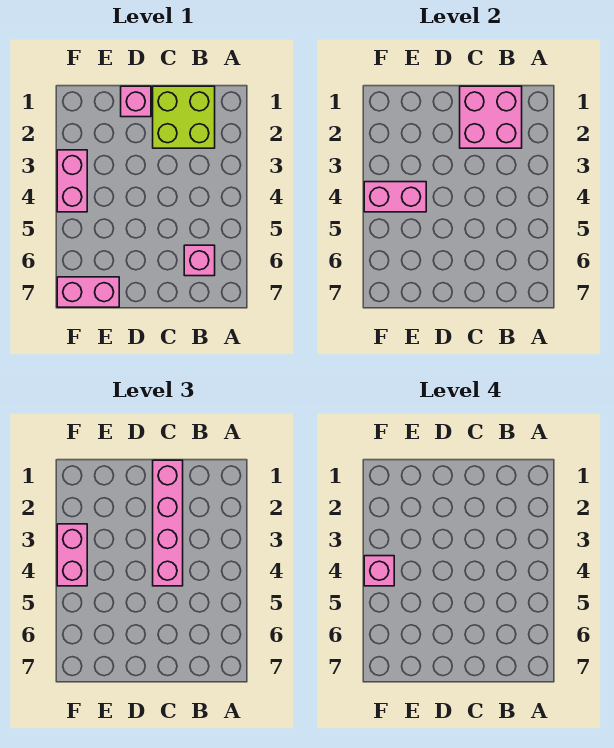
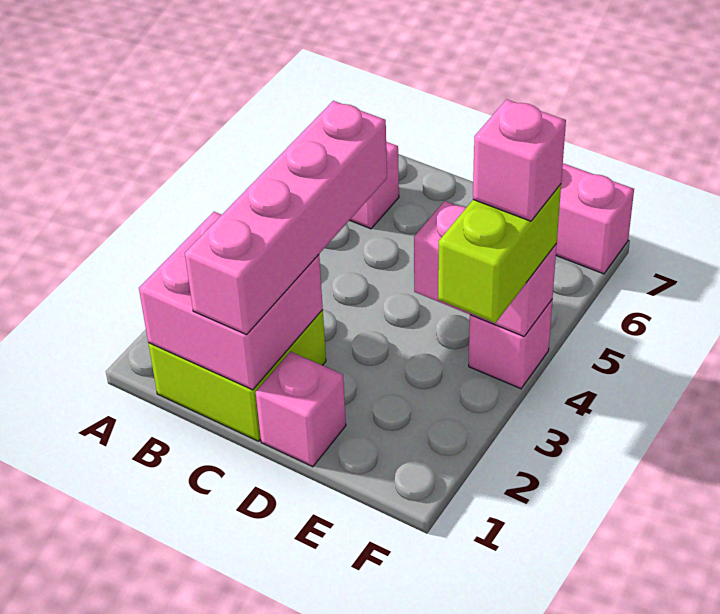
pink brick F3:F4 level 1 -> pink brick F4 level 1
pink brick F3:F4 level 3 -> lime brick F3:F4 level 3

